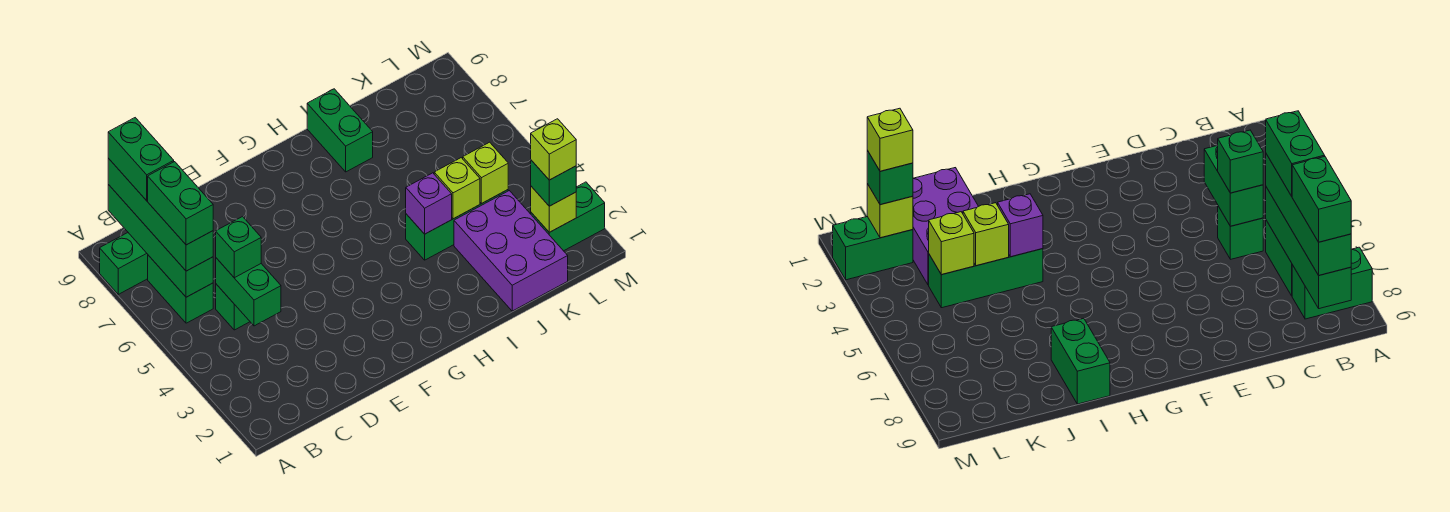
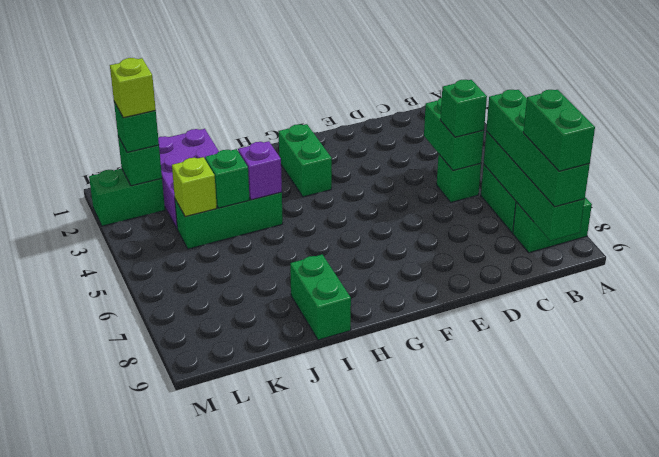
green brick B6:B7 level 4 -> green brick G2:G3 level 1
lime brick J4 level 2 -> green brick J4 level 2
lime brick L2 level 2 -> green brick L2 level 2

